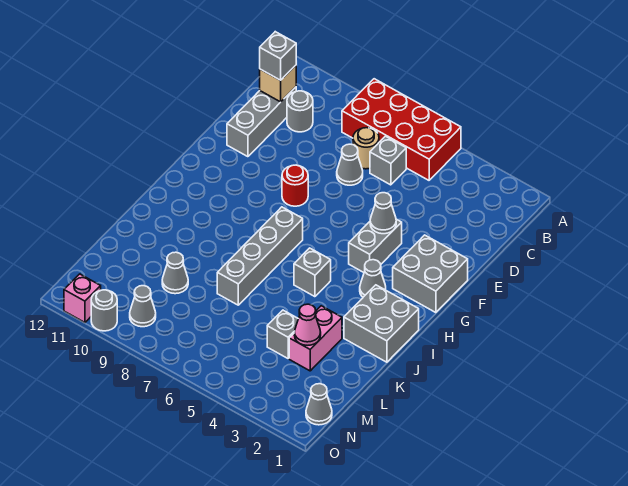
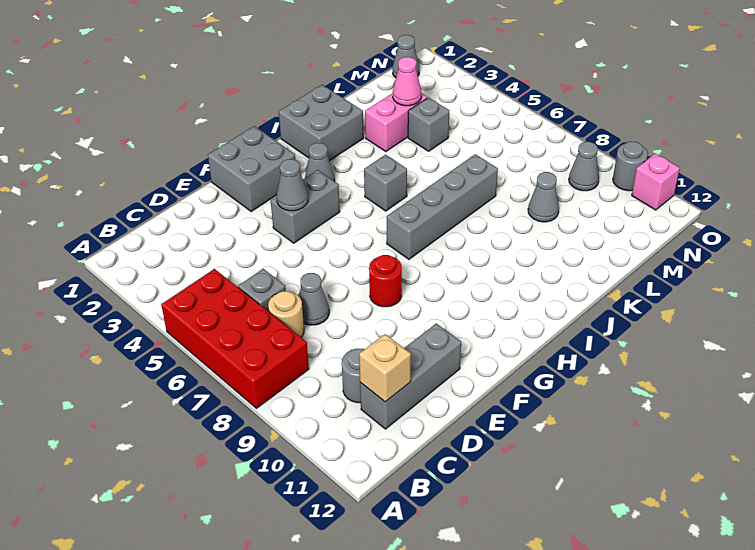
grey brick C11 level 3 -> none

